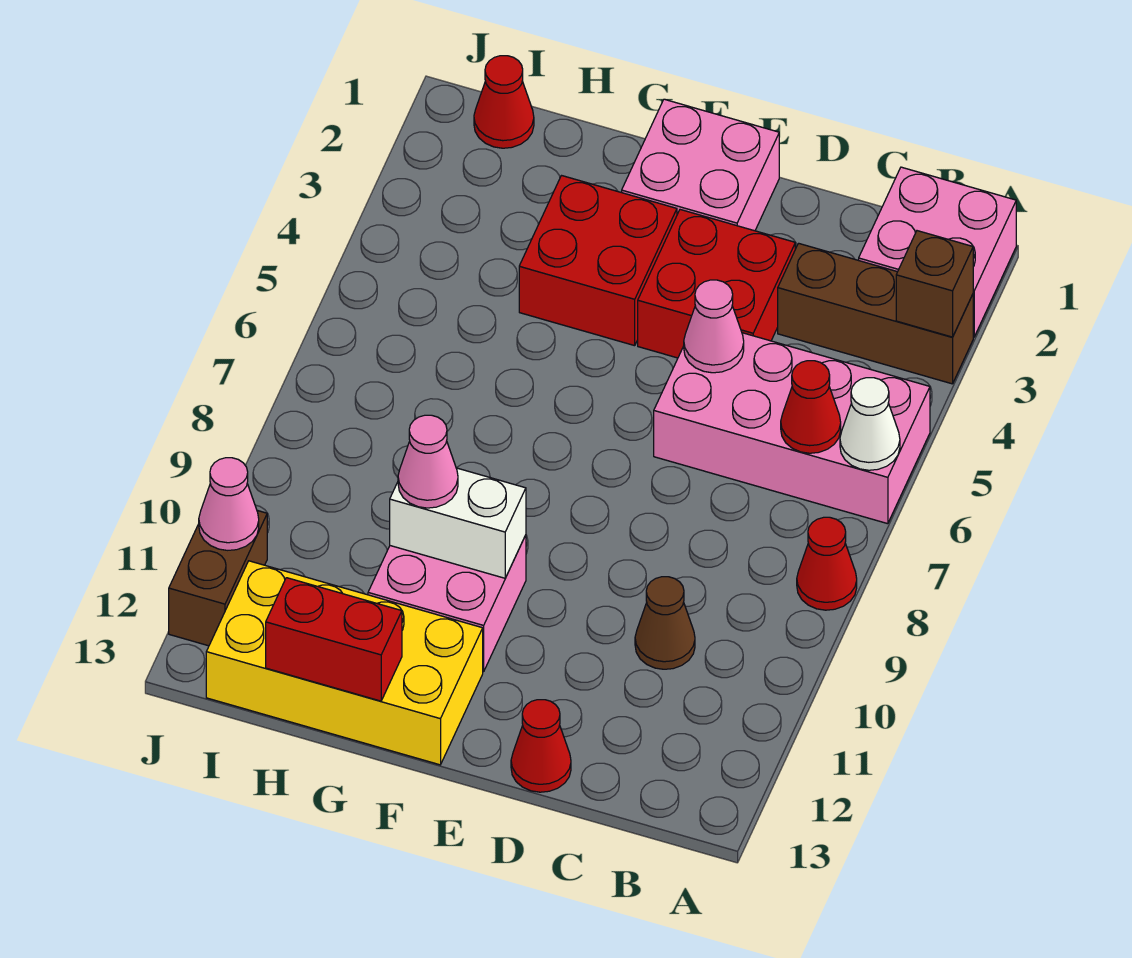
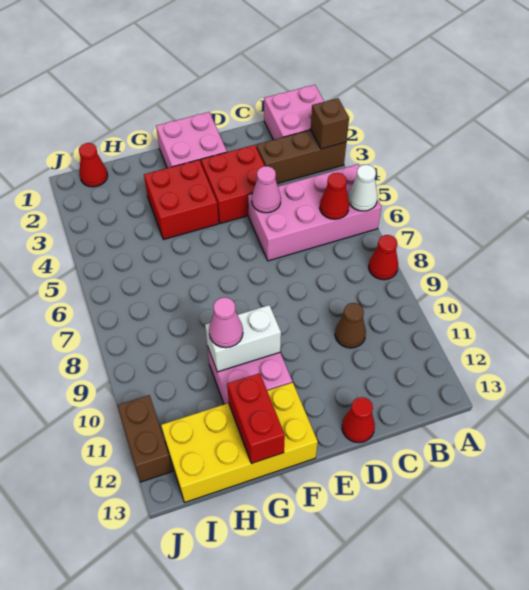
red brick G13:H13 level 2 -> red brick G12:G13 level 2
pink cone J11 level 2 -> none

